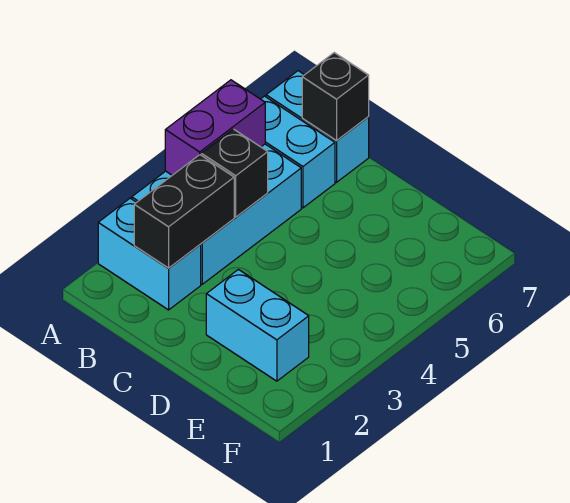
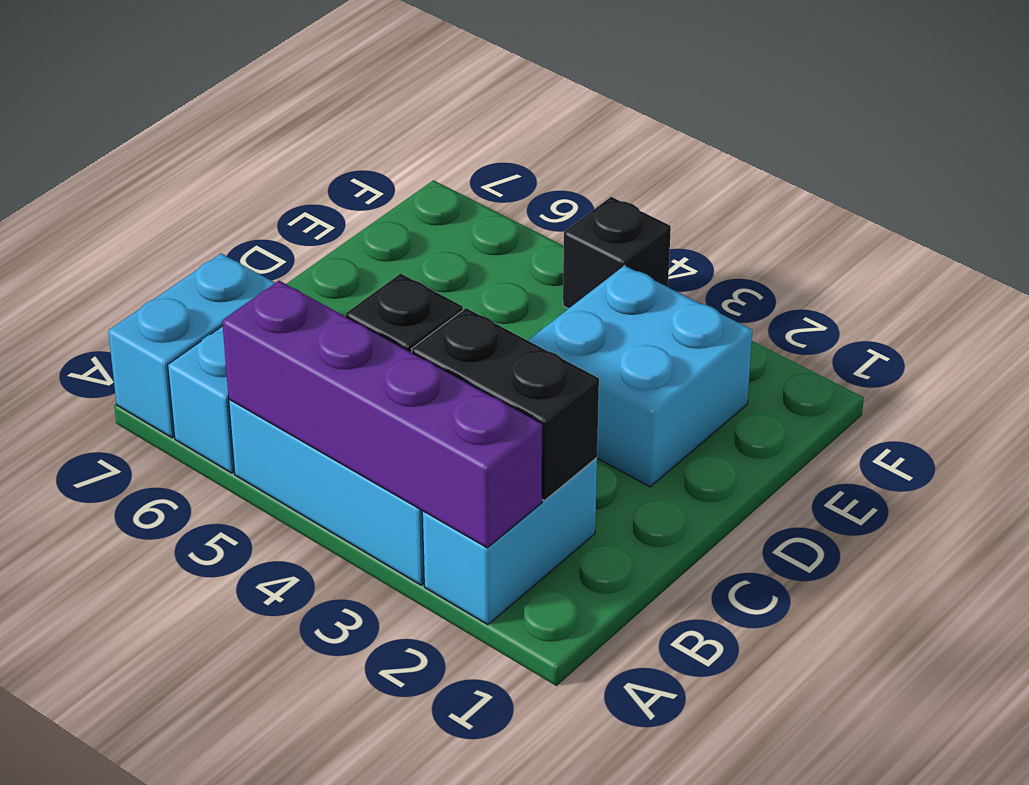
purple brick A4:A5 level 2 -> purple brick A2:A5 level 2
black brick B7 level 2 -> black brick F4 level 1
cyan brick D2:E2 level 1 -> cyan brick D2:E3 level 1

